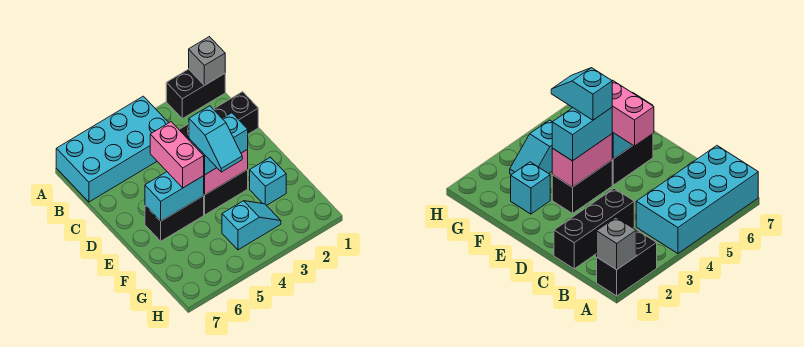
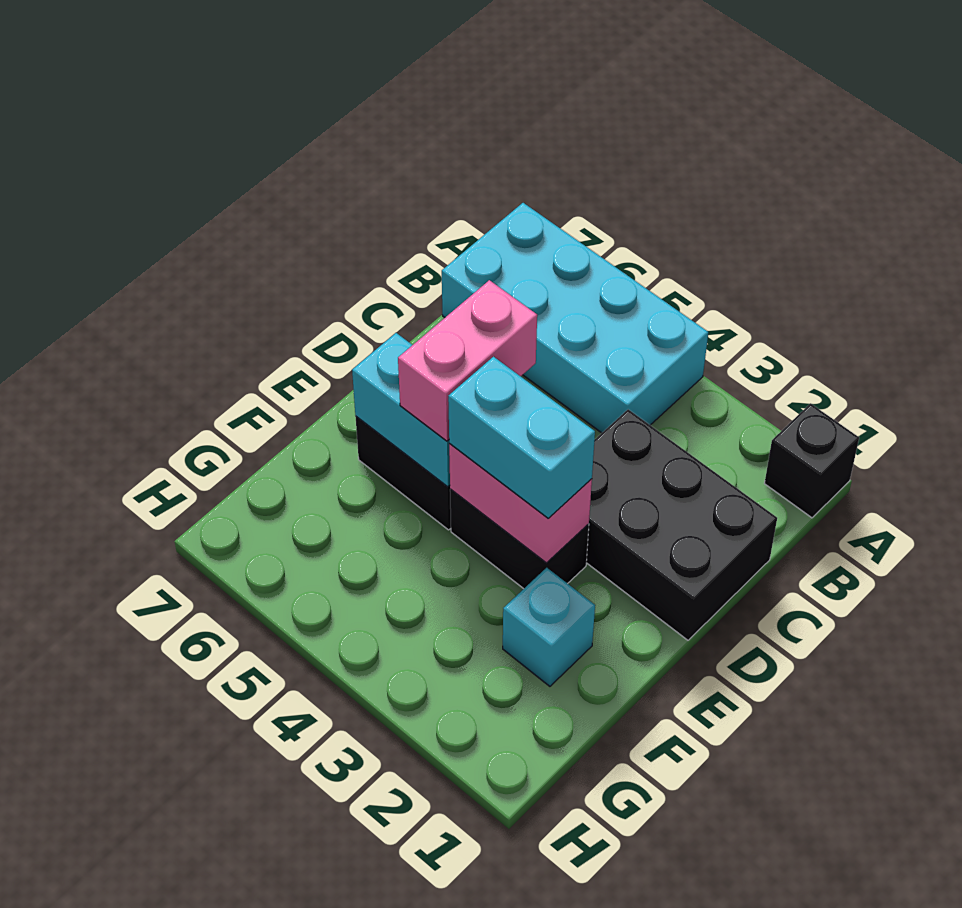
black brick A1:A2 level 1 -> black brick A1 level 1
grey brick A1 level 2 -> none
black brick C1:C3 level 1 -> black brick C1:D3 level 1
cyan slope E4:F4 level 4 top E -> none
cyan slope G3:G4 level 1 top 4 -> none

